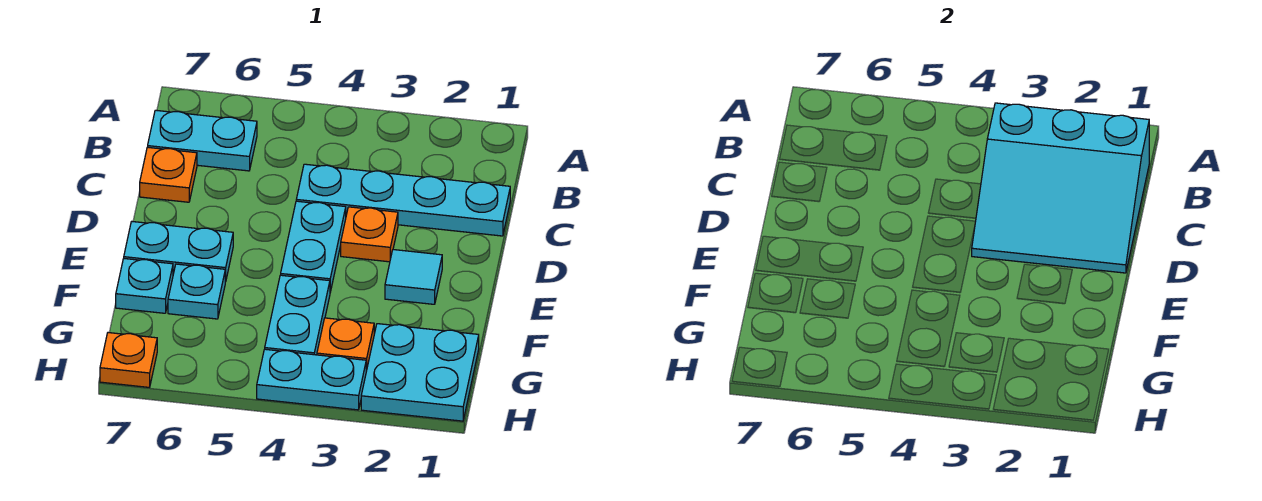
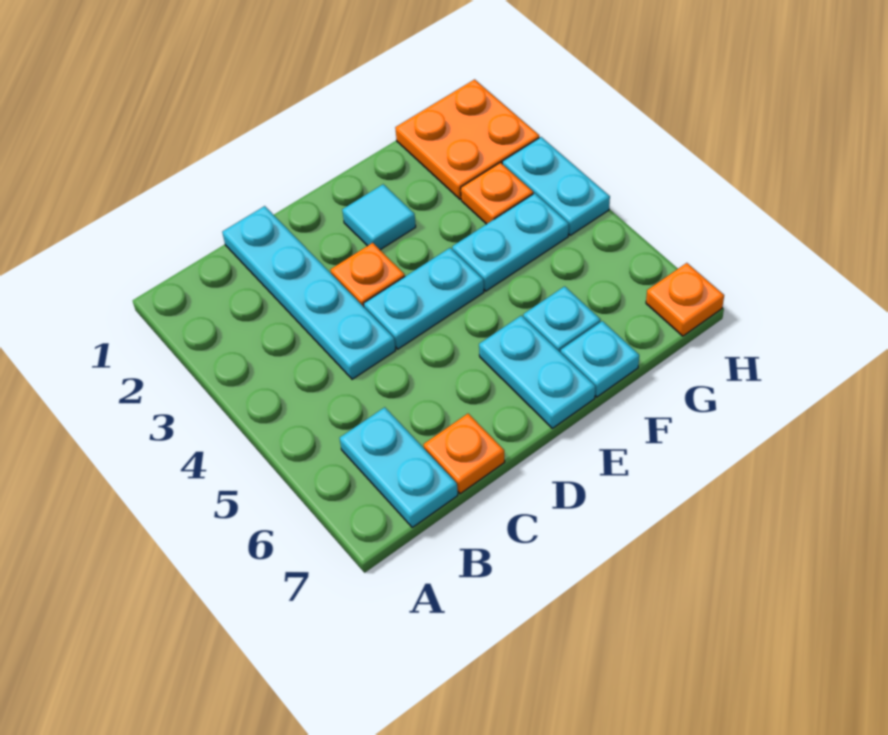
cyan slope B1:D3 level 2 top B -> none
cyan plate G1:H2 level 1 -> orange plate G1:H2 level 1

